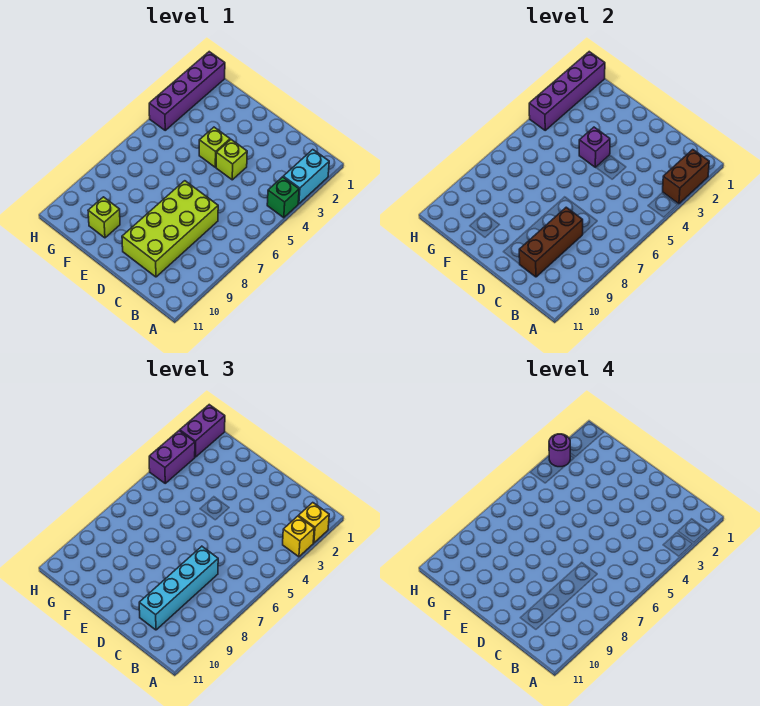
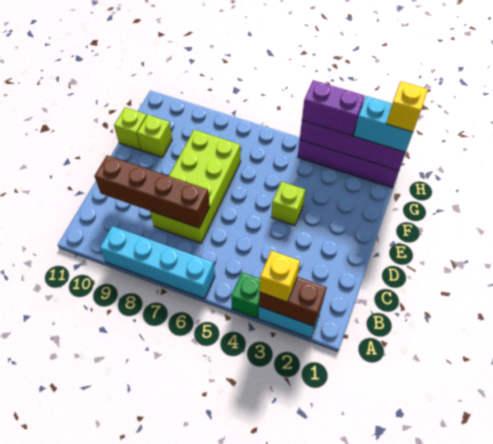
yellow brick A2 level 3 -> yellow brick H1 level 4
lime brick C7:D10 level 1 -> lime brick C7:F8 level 1
cyan brick C7:C10 level 3 -> cyan brick A6:A9 level 1
brown brick C8:C10 level 2 -> brown brick C7:C10 level 2
lime brick D4 level 1 -> lime brick F11 level 1
purple brick E4 level 2 -> none
purple brick H1:H2 level 3 -> cyan brick H1:H2 level 3
purple round brick H3 level 4 -> none

